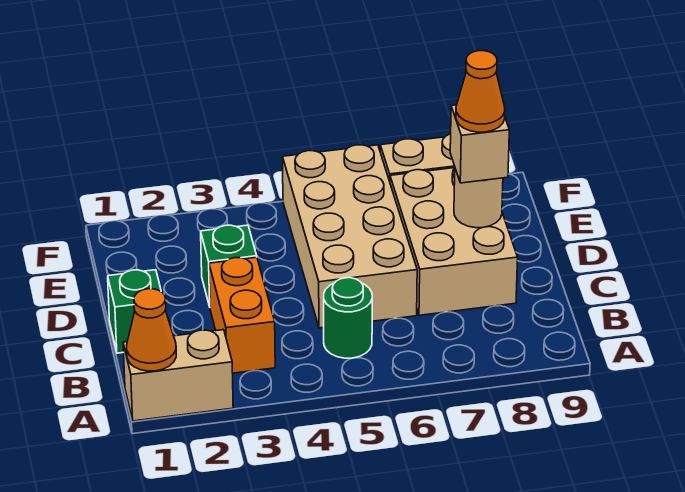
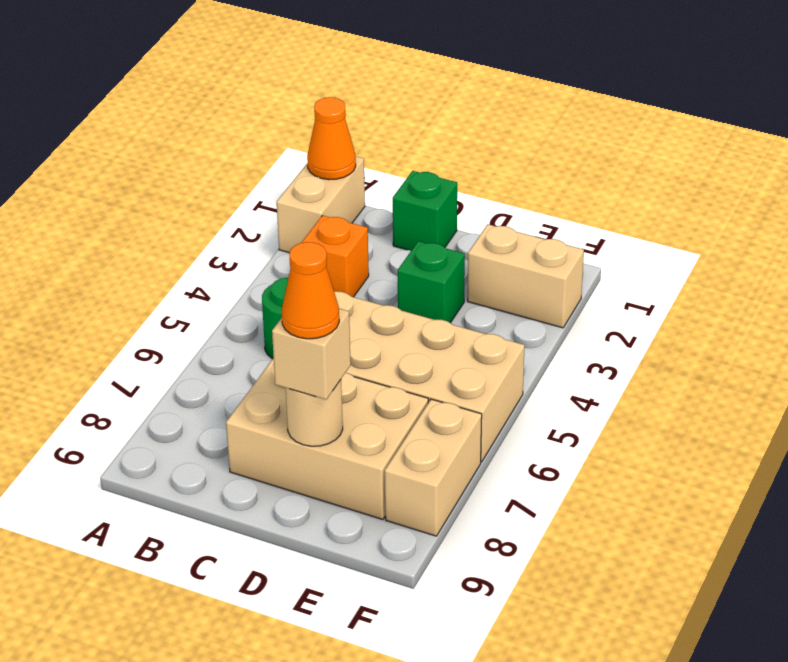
orange brick B3:C3 level 1 -> orange brick B3 level 1
none -> tan brick E2:F2 level 1

